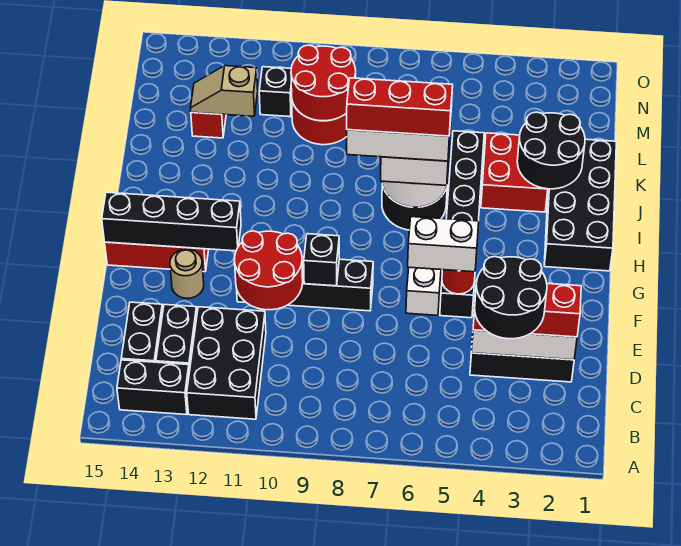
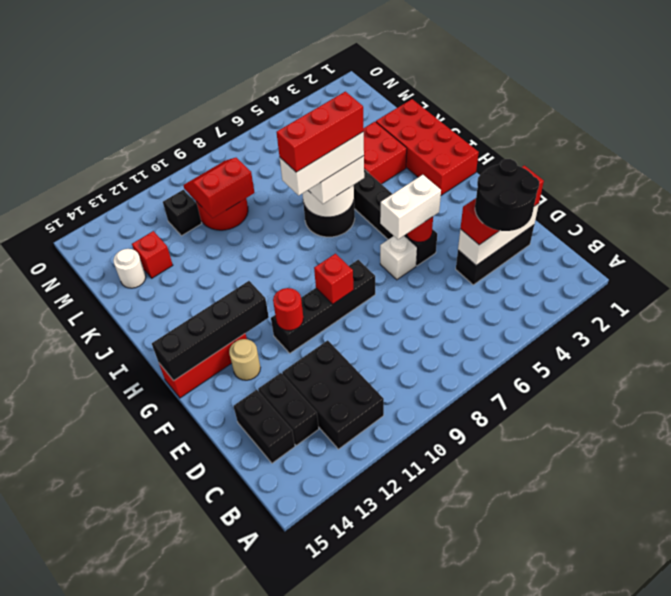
black brick B13:B14 level 1 -> none
red round brick E10:F11 level 2 -> red round brick F11 level 2
black brick F9 level 2 -> red brick F9 level 2
black brick H1:K2 level 1 -> red brick H1:K2 level 1
black round brick J2:K3 level 2 -> none
red round brick L9:M10 level 2 -> red slope L9:M10 level 2 top L
tan slope L12:L13 level 2 top 12 -> none
none -> white round brick L14 level 1

